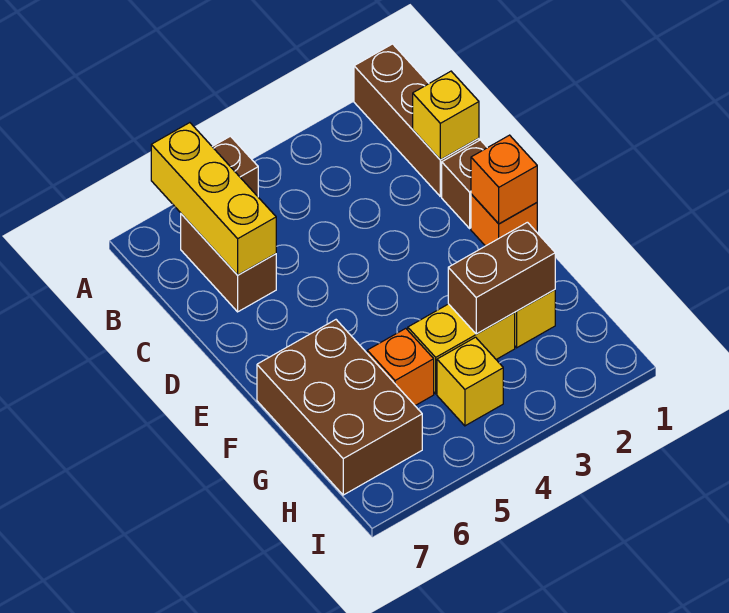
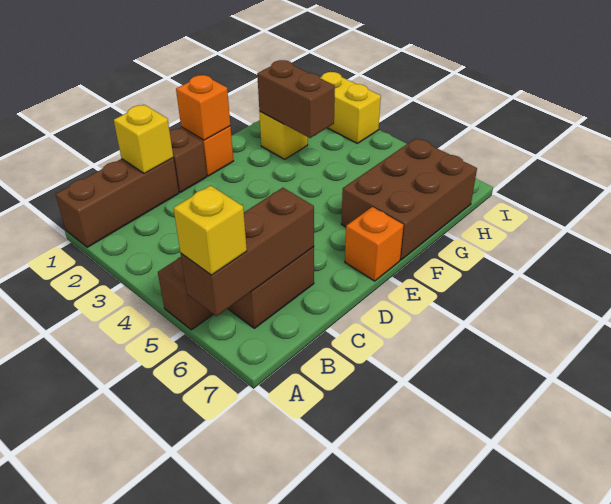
yellow brick A6:C6 level 2 -> brown brick A6:C6 level 2
yellow brick G3:G4 level 1 -> yellow brick I2:I3 level 1
orange brick G5 level 1 -> orange brick E7 level 1
yellow brick H4 level 1 -> yellow brick A6 level 3

